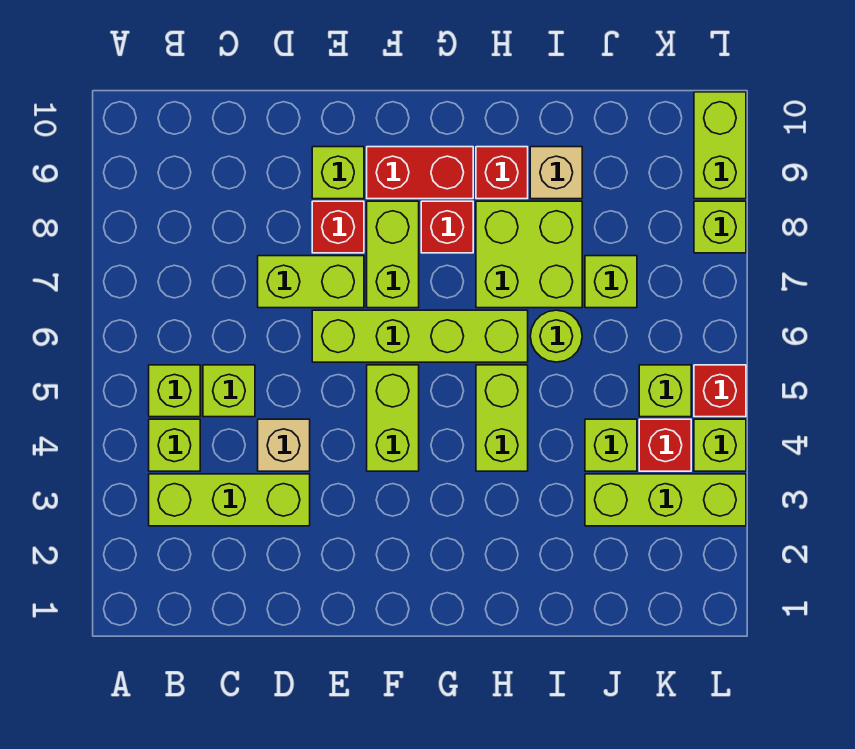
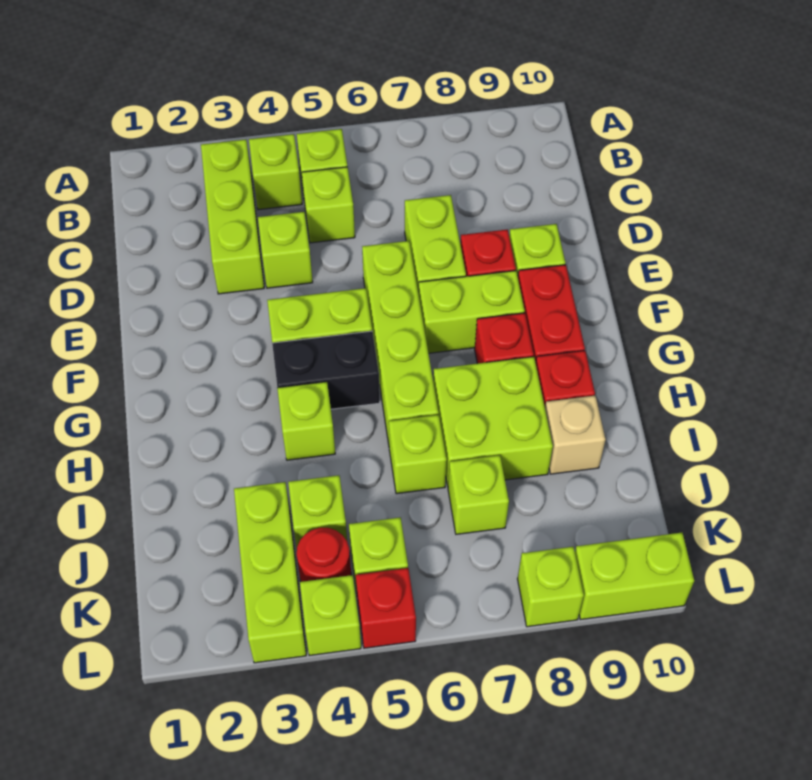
tan brick D4 level 1 -> lime brick D4 level 1
none -> black brick G4:G5 level 1
lime brick H4:H5 level 1 -> lime brick H4 level 1
lime round brick I6 level 1 -> lime brick I6 level 1
red brick K4 level 1 -> red round brick K4 level 1

